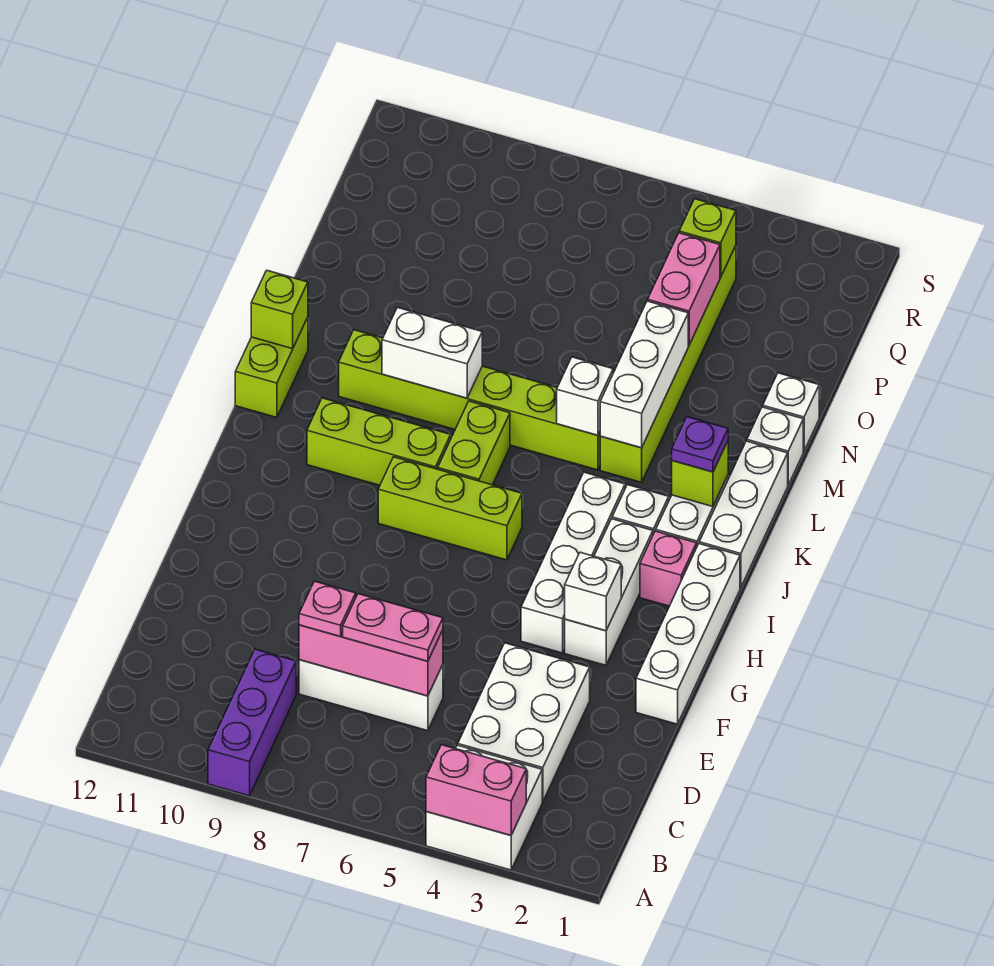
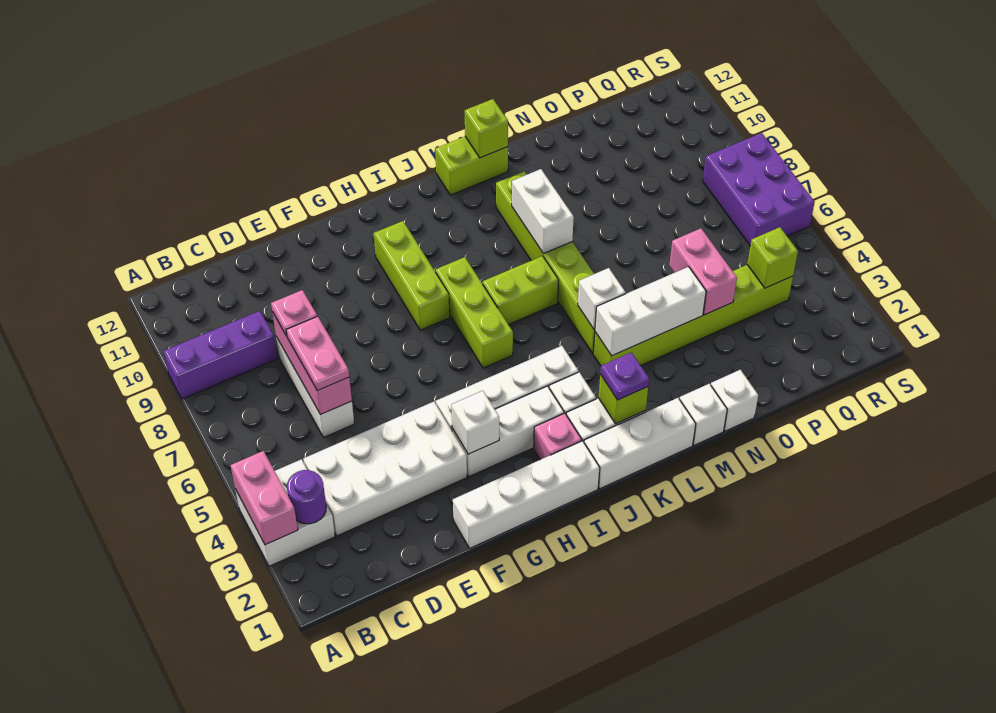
none -> purple round brick B3 level 2
white brick C3:E4 level 1 -> white brick C3:F4 level 1
lime brick J8:J10 level 1 -> lime brick H8:H10 level 1
pink brick O4:P4 level 2 -> pink brick O4:O5 level 2
none -> purple brick R6:S8 level 1

